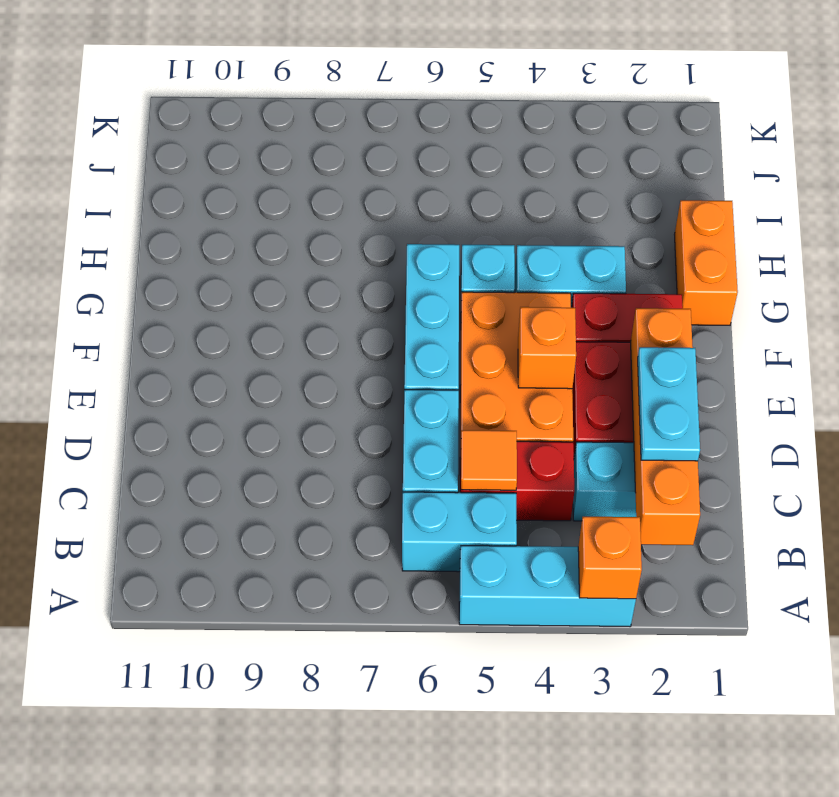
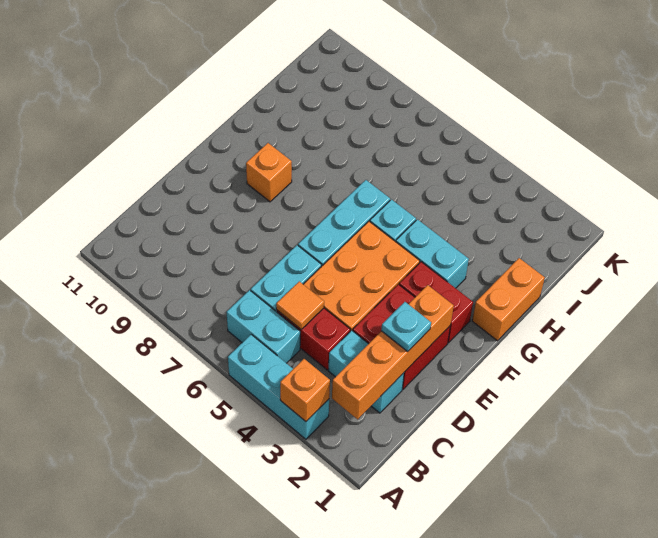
cyan plate C2:D2 level 3 -> cyan plate D2 level 3
orange brick E4 level 2 -> orange brick F9 level 1

